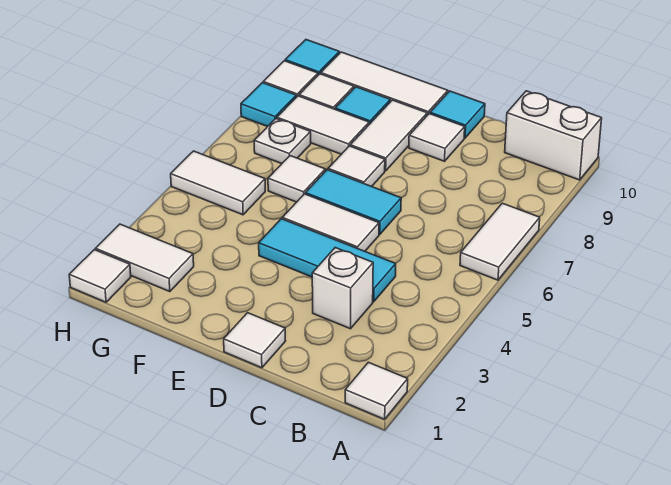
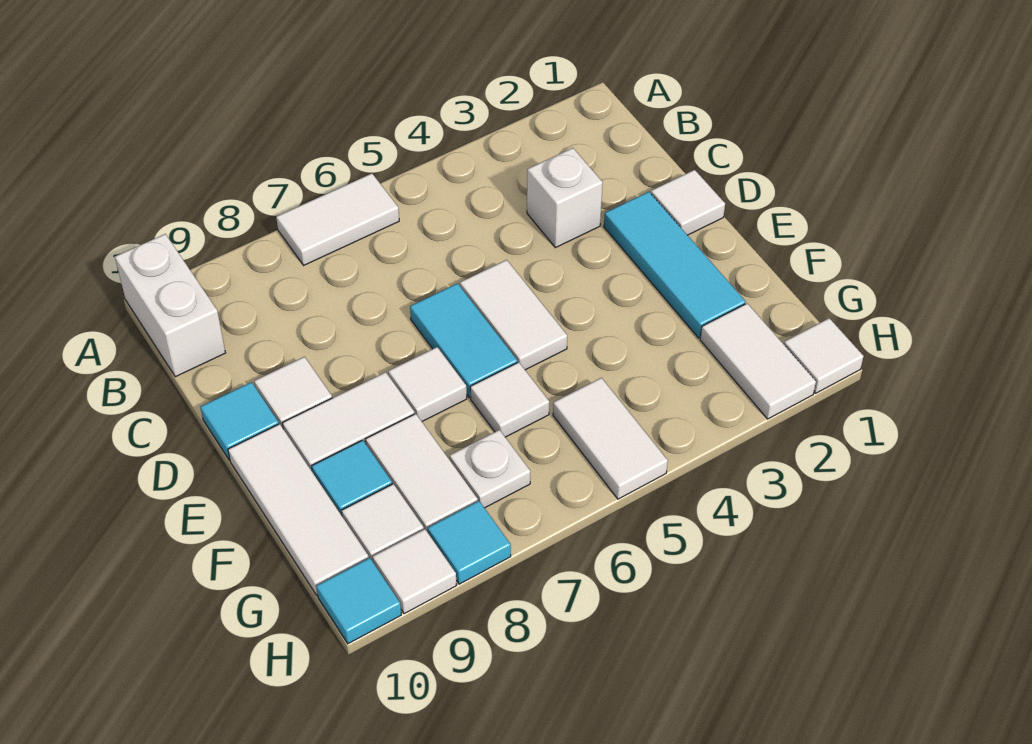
white tile A1 level 1 -> none
cyan tile C4:E4 level 1 -> cyan tile D2:F2 level 1

